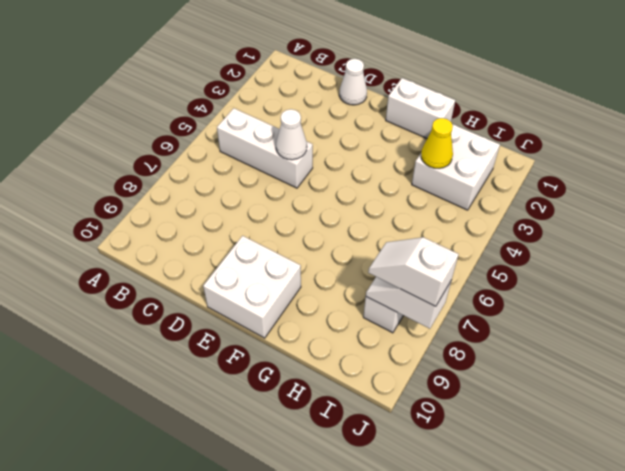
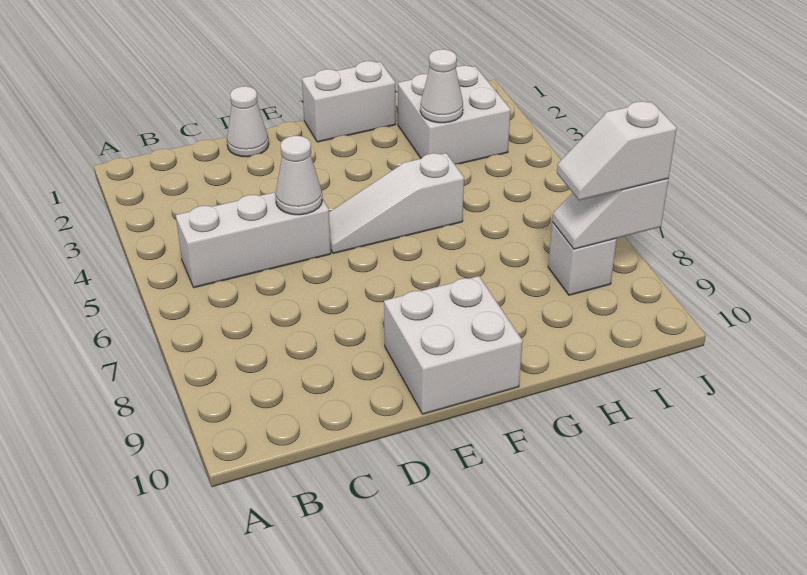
none -> white slope E5:G5 level 1 top G
yellow cone H3 level 2 -> white cone H3 level 2

